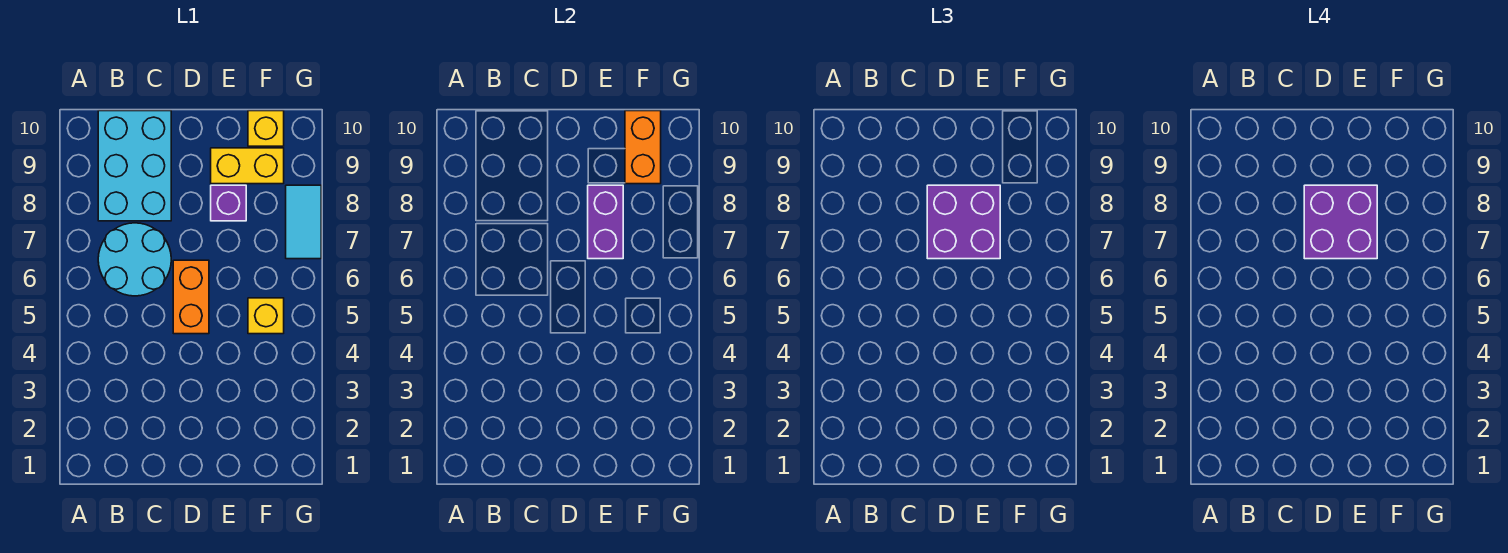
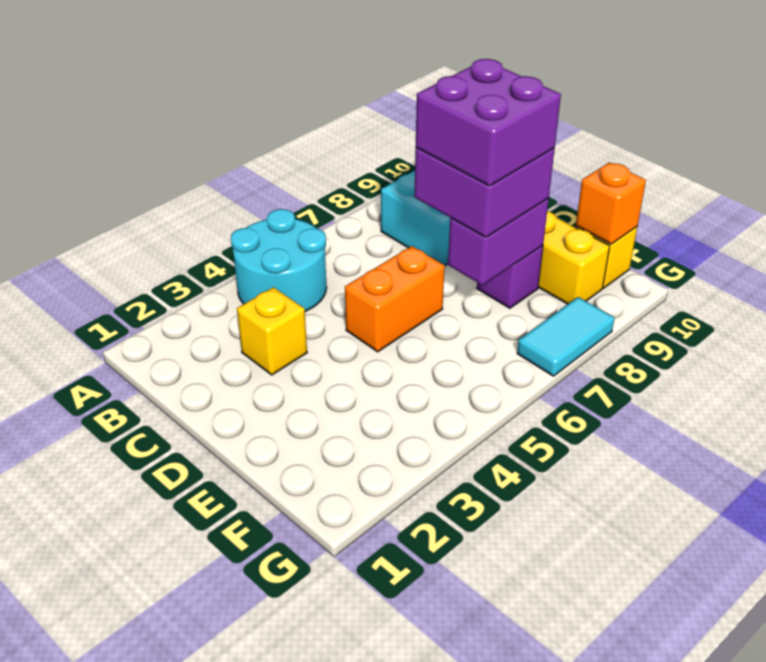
cyan round brick B6:C7 level 1 -> cyan round brick A4:B5 level 1
yellow brick F5 level 1 -> yellow brick C3 level 1
orange brick F9:F10 level 2 -> orange brick F10 level 2

